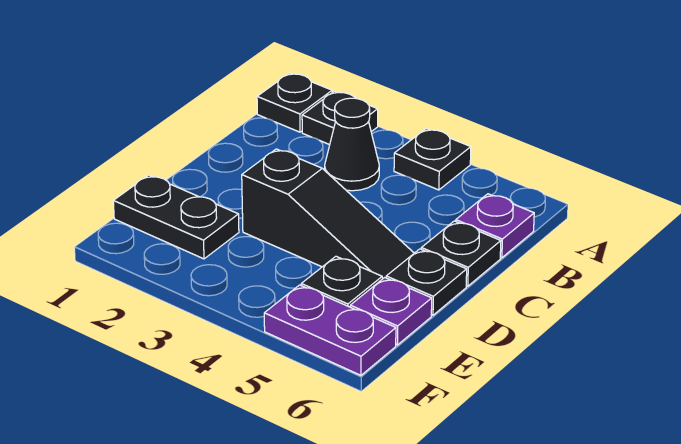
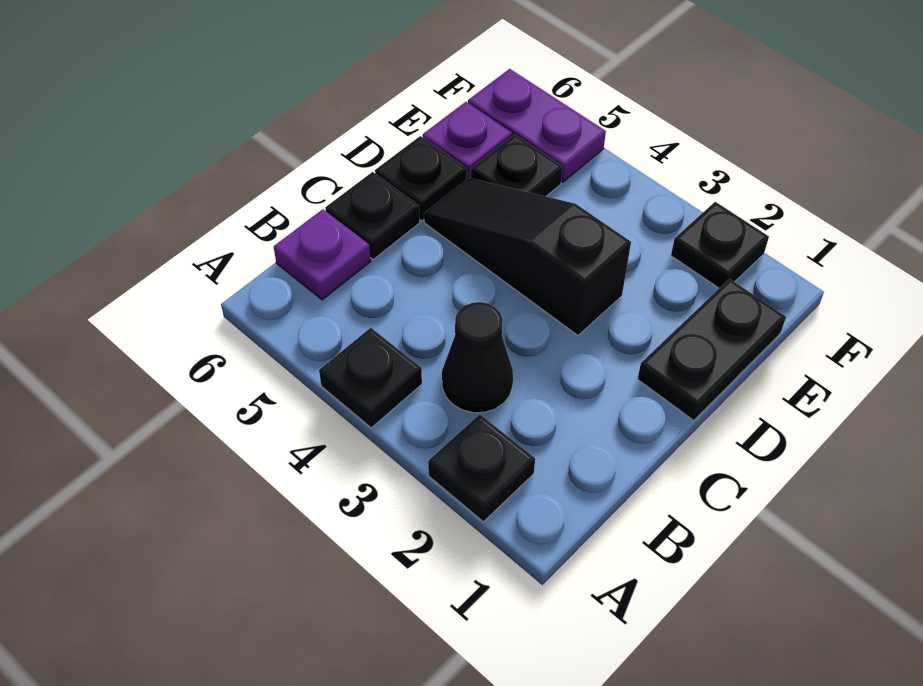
black plate A1 level 1 -> black plate F2 level 1
black plate E1:E2 level 1 -> black plate D1:E1 level 1

